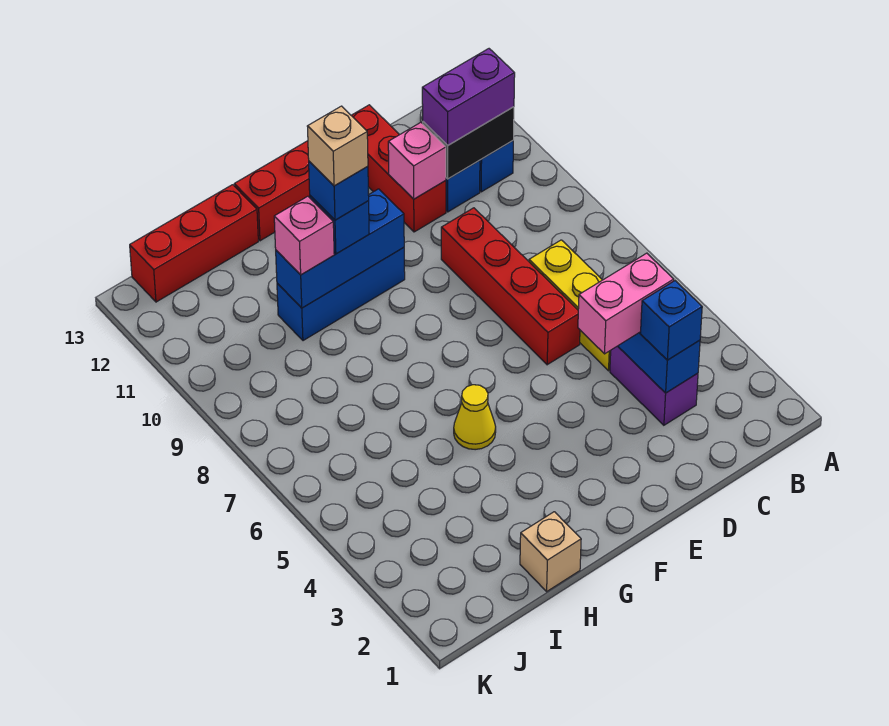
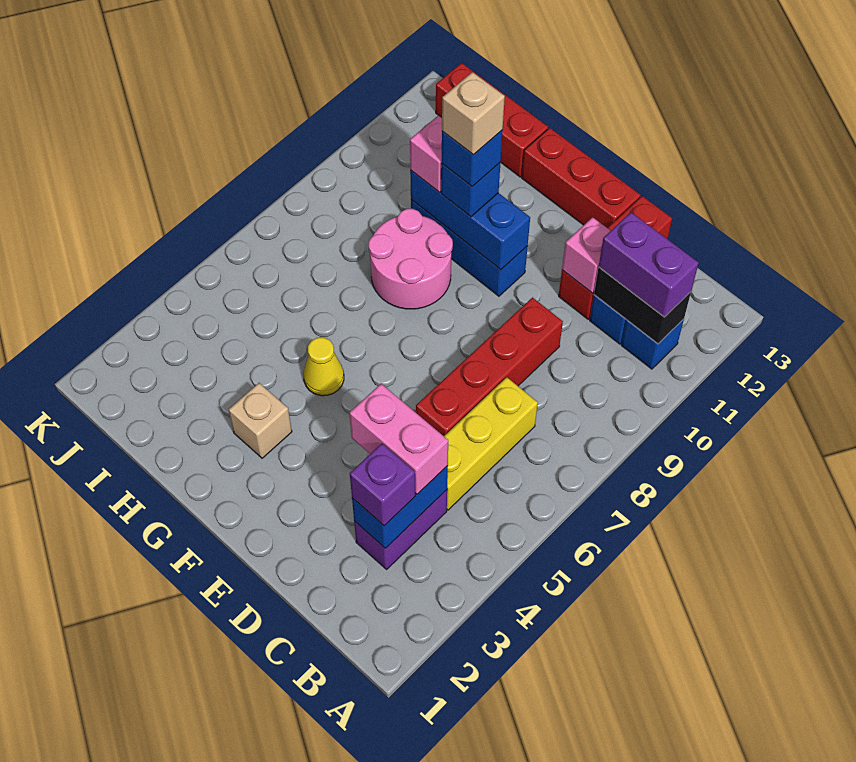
blue brick C3 level 3 -> purple brick C3 level 3
none -> pink round brick G8:H9 level 1
tan brick H1 level 1 -> tan brick G3 level 1

